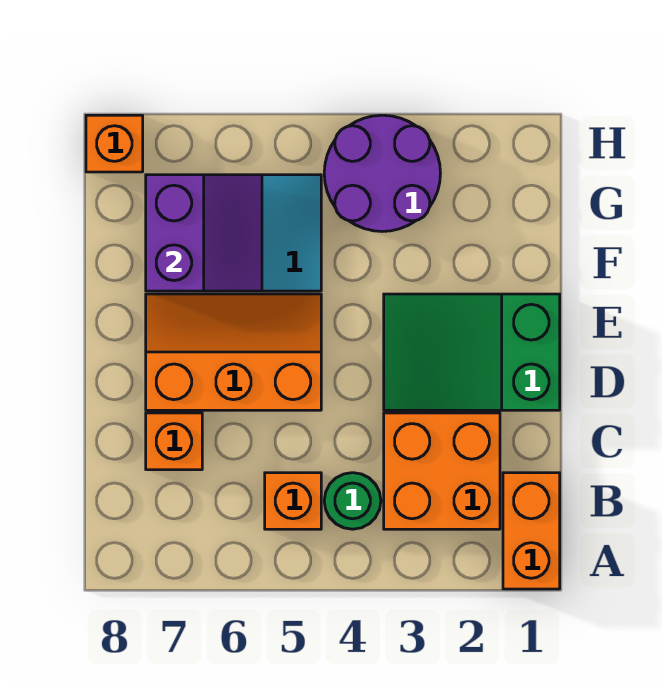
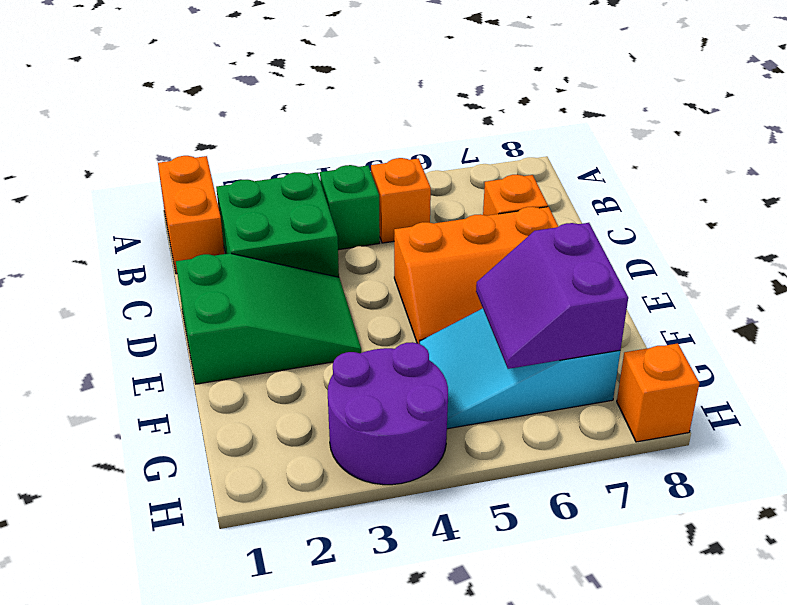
orange brick B2:C3 level 1 -> green brick B2:C3 level 1
green round brick B4 level 1 -> green brick B4 level 1

